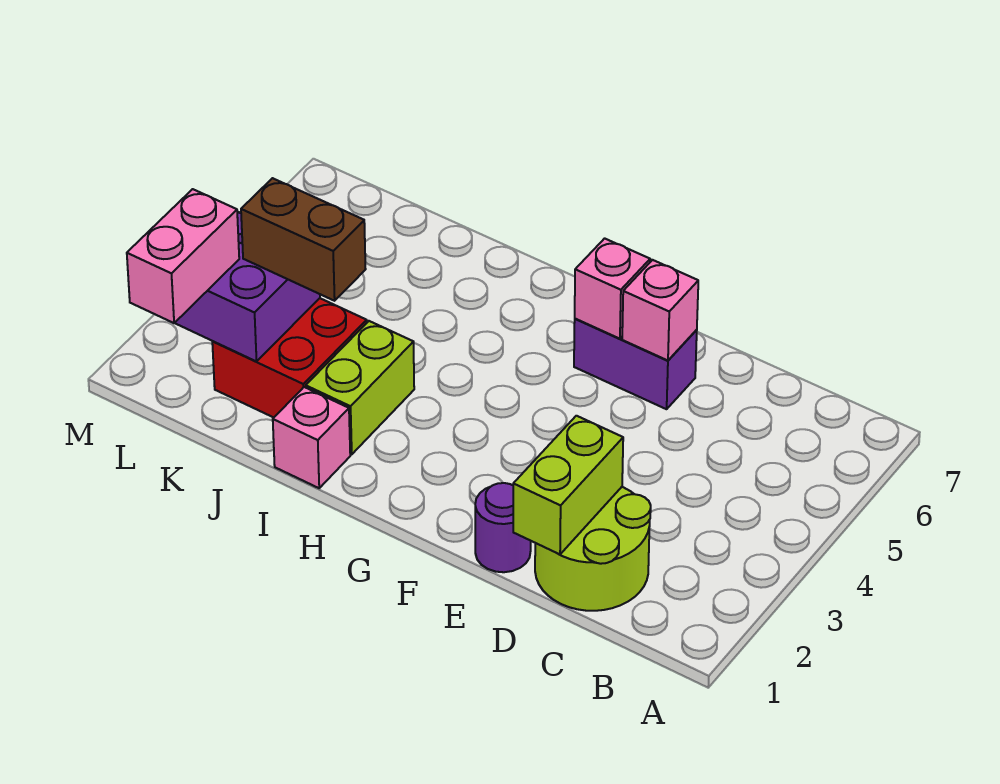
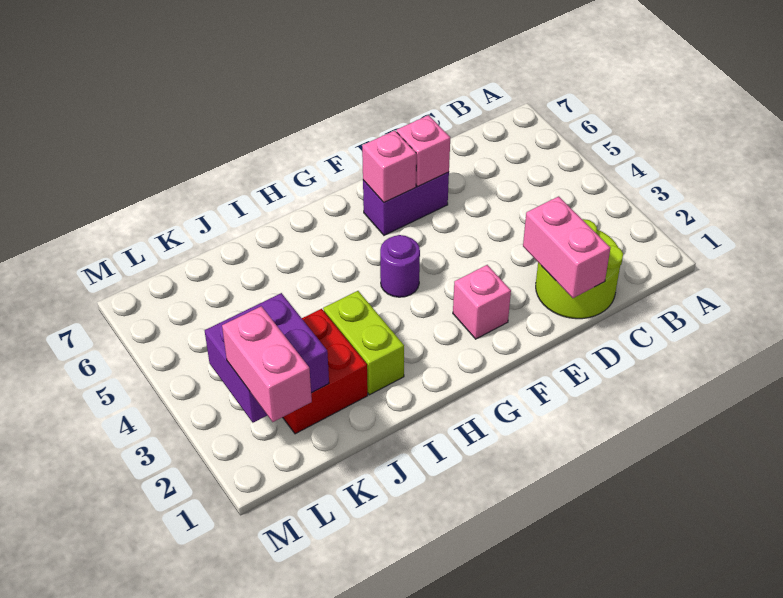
lime brick D1:D2 level 2 -> pink brick D1:D2 level 2
purple round brick E1 level 1 -> purple round brick G4 level 1
pink brick I1 level 1 -> pink brick F2 level 1
brown brick J3:K3 level 3 -> none

